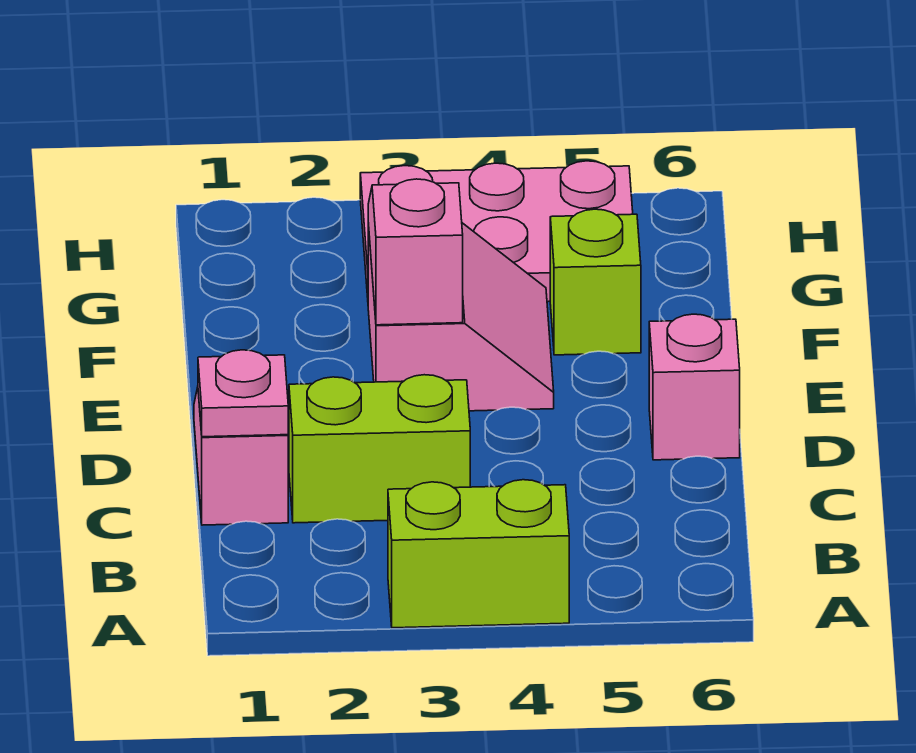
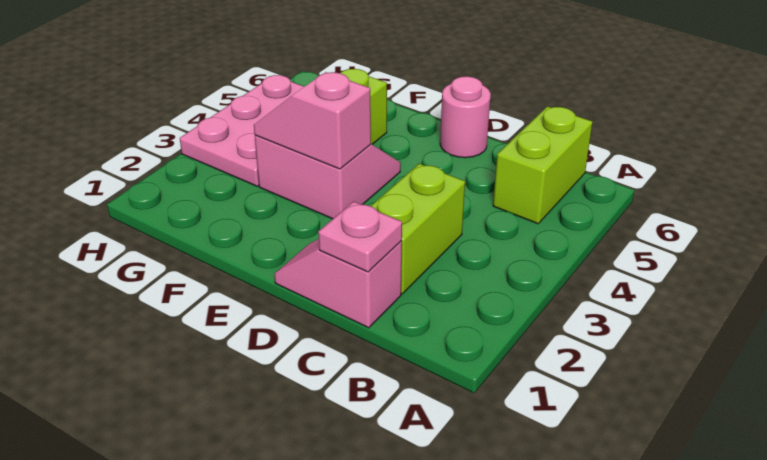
lime brick A3:A4 level 1 -> lime brick B5:B6 level 1
pink brick D6 level 1 -> pink round brick D6 level 1

